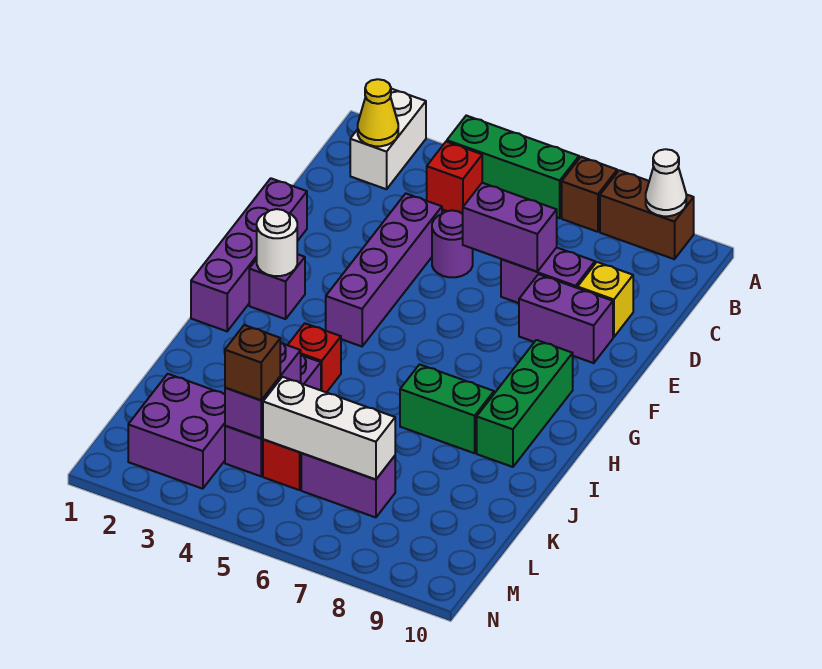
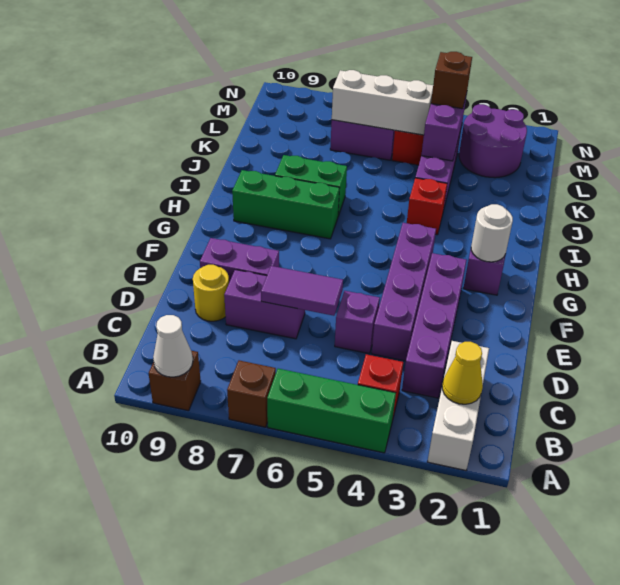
white brick A2:B2 level 1 -> white brick A2:C2 level 1
brown brick A8:A9 level 1 -> brown brick A9 level 1
purple round brick D5 level 1 -> purple brick D5 level 1
purple brick D6:D7 level 2 -> purple tile D6:D7 level 2
yellow brick D9 level 1 -> yellow round brick D9 level 1
purple brick E1:H1 level 1 -> purple brick C3:F3 level 1
green brick G9:I9 level 1 -> green brick H7:H9 level 1
purple brick L2:M3 level 1 -> purple round brick L2:M3 level 1

